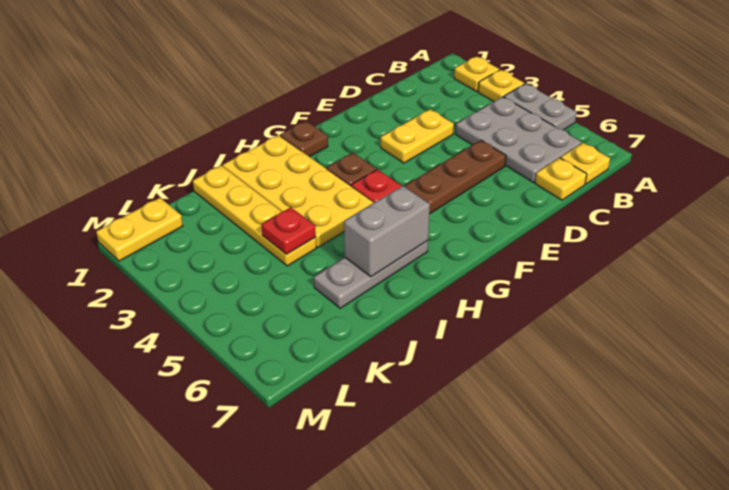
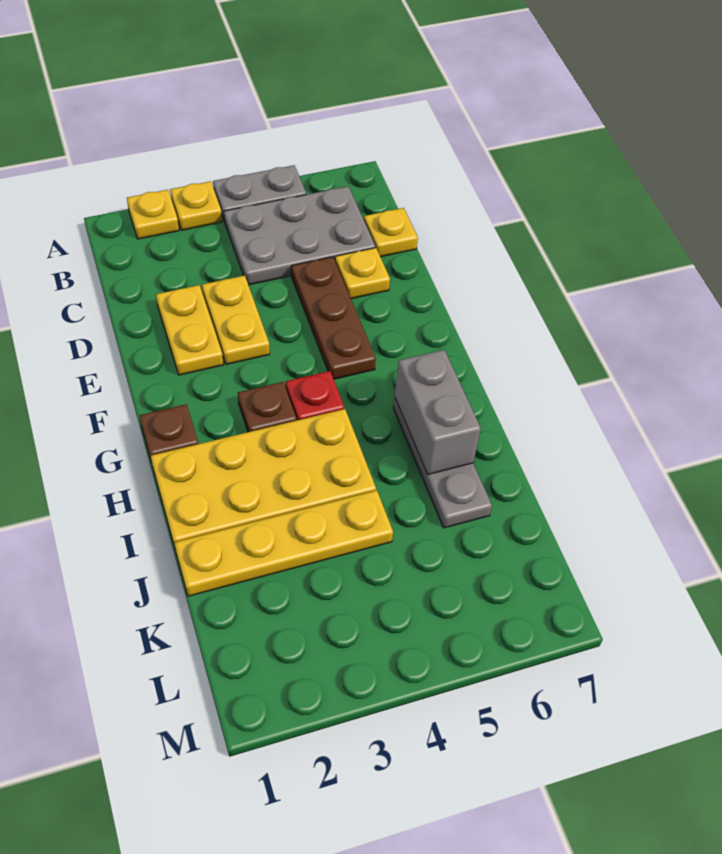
yellow plate B7 level 1 -> yellow plate D6 level 1
red plate J4 level 2 -> none
yellow plate L1:M1 level 1 -> yellow plate D2:E2 level 1

